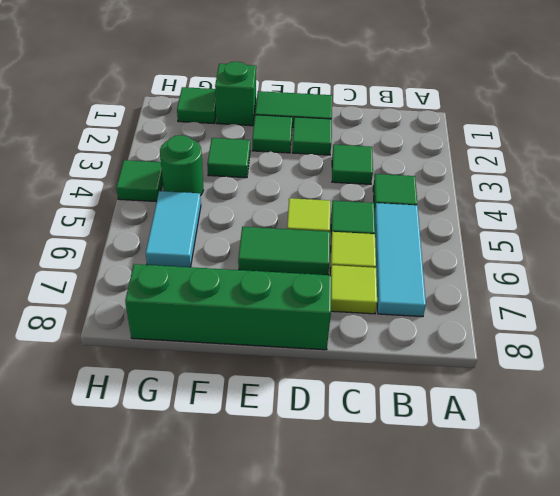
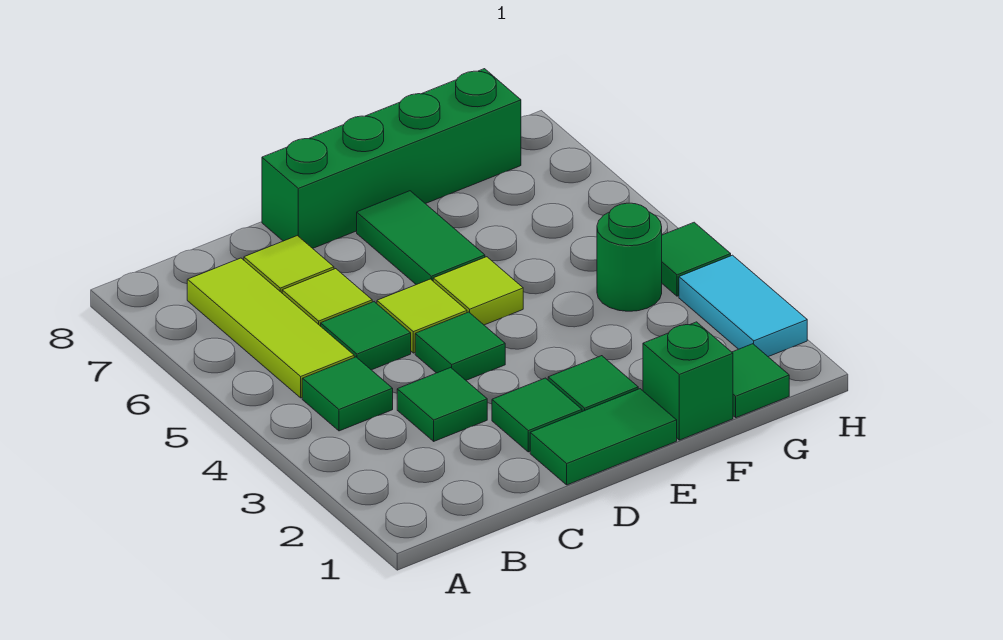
cyan tile B5:B7 level 1 -> lime tile B5:B7 level 1
green tile D6:E6 level 1 -> green tile E6:E7 level 1
none -> lime tile E5 level 1
green tile F3 level 1 -> green tile D4 level 1
cyan tile G5:G6 level 1 -> cyan tile H2:H3 level 1

